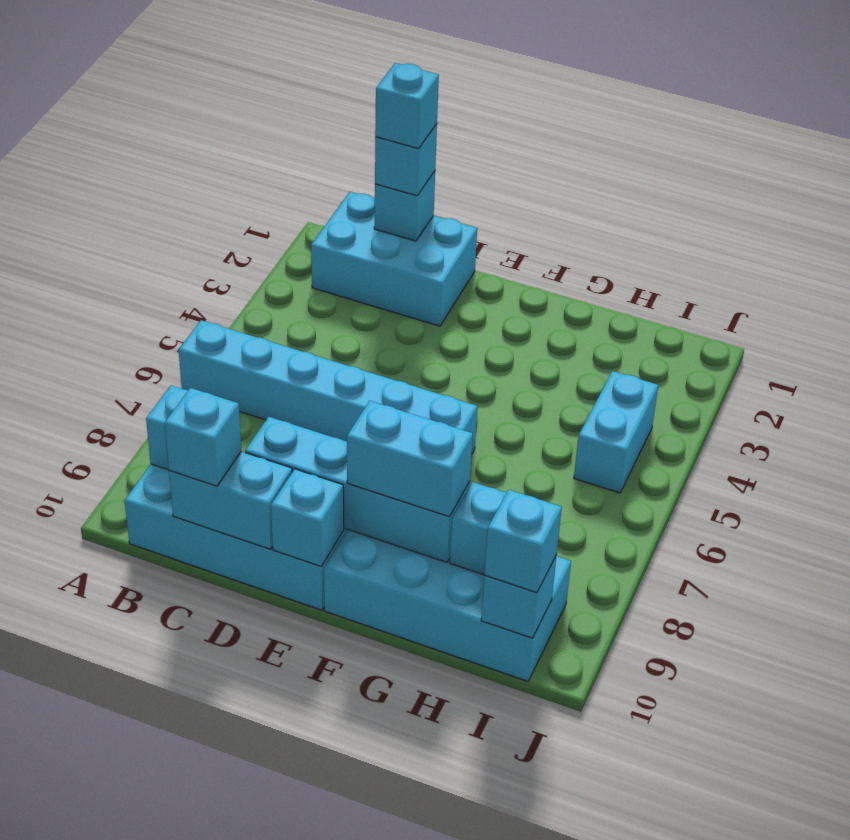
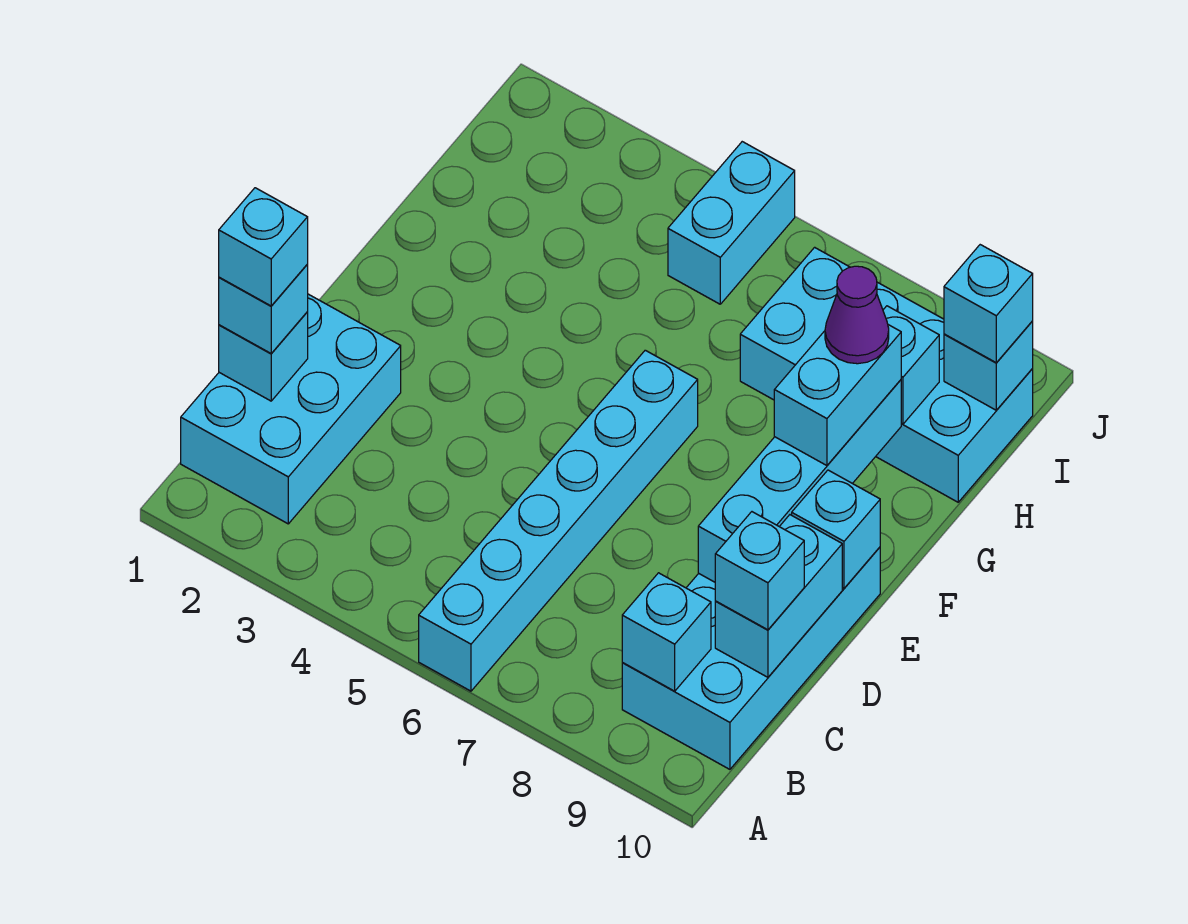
cyan brick F9:I10 level 1 -> cyan brick H7:I10 level 1
none -> purple cone G9 level 4
cyan brick I4:I5 level 1 -> cyan brick I5:J5 level 1

